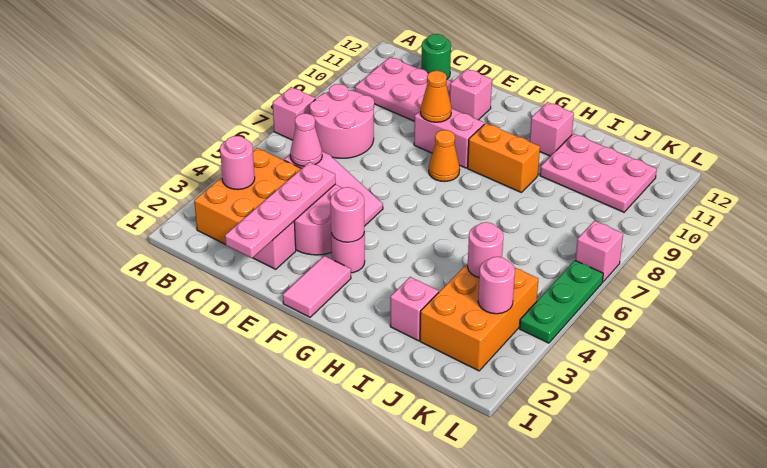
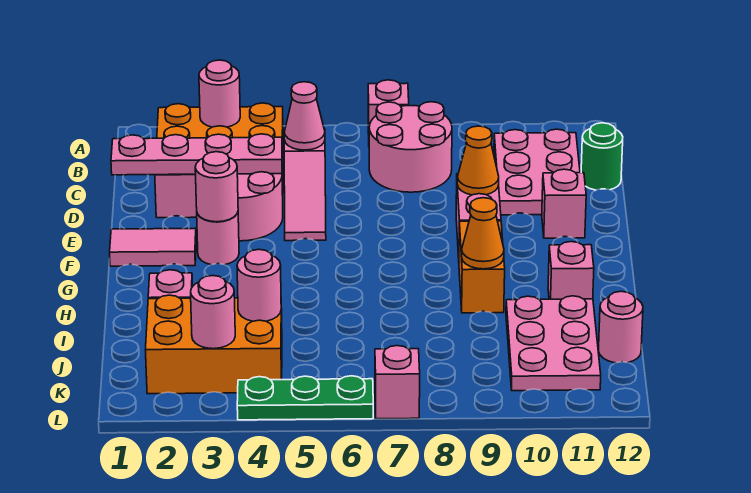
orange cone F8 level 1 -> orange cone H9 level 2
none -> pink round brick J12 level 1

